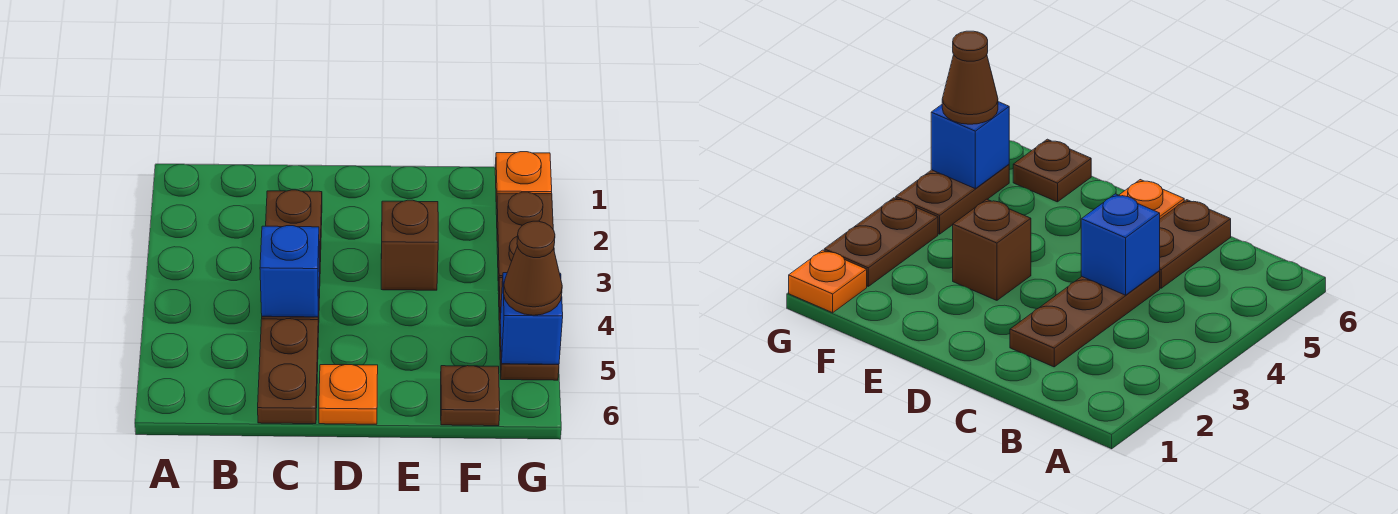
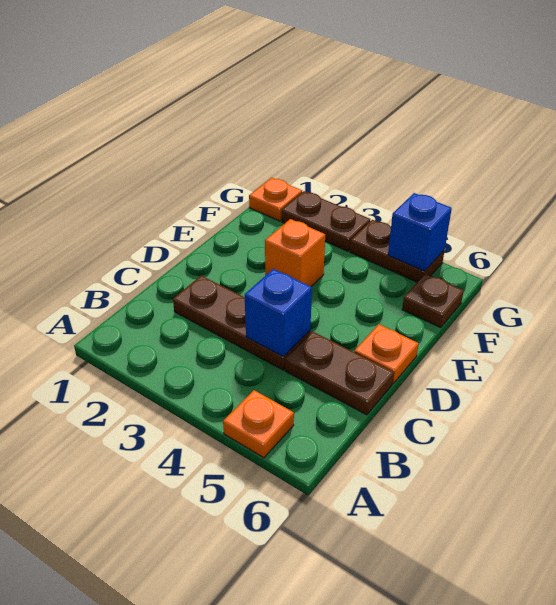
none -> orange plate A5 level 1
brown brick E3 level 1 -> orange brick E3 level 1
brown cone G5 level 3 -> none

